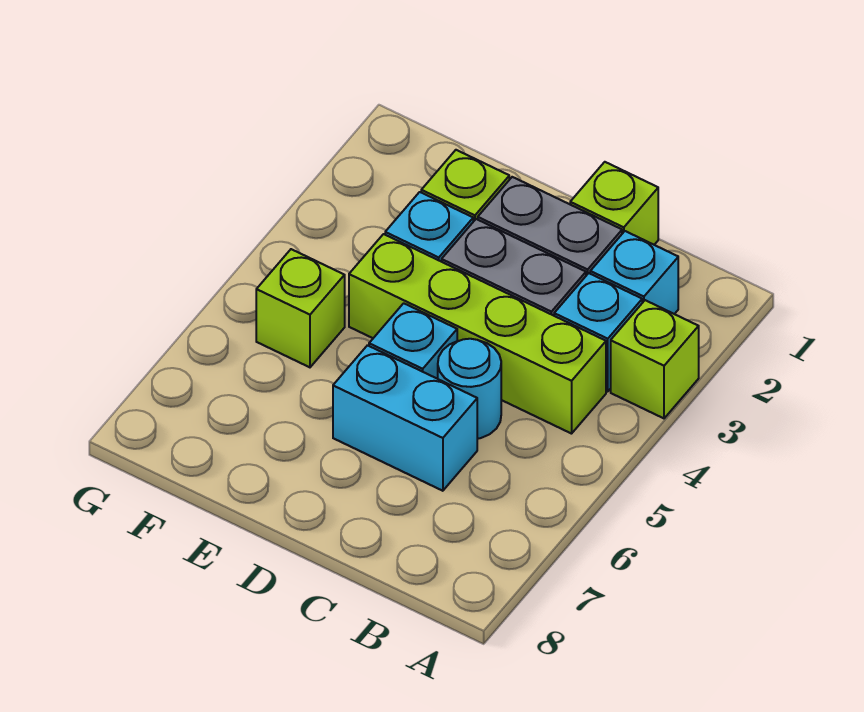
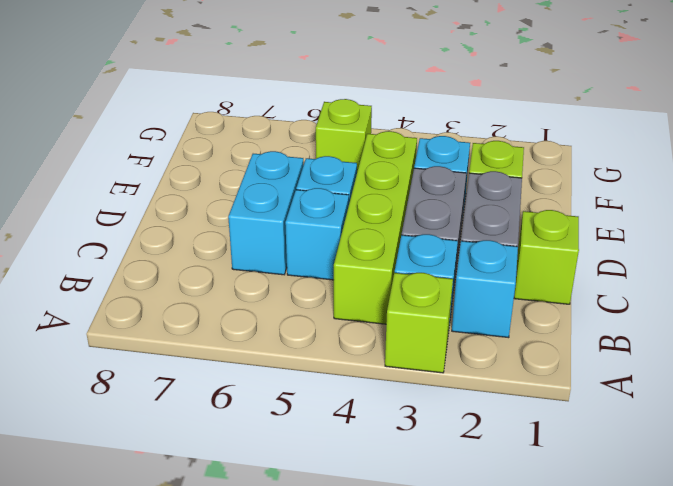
cyan round brick C5 level 1 -> cyan brick C5 level 1

